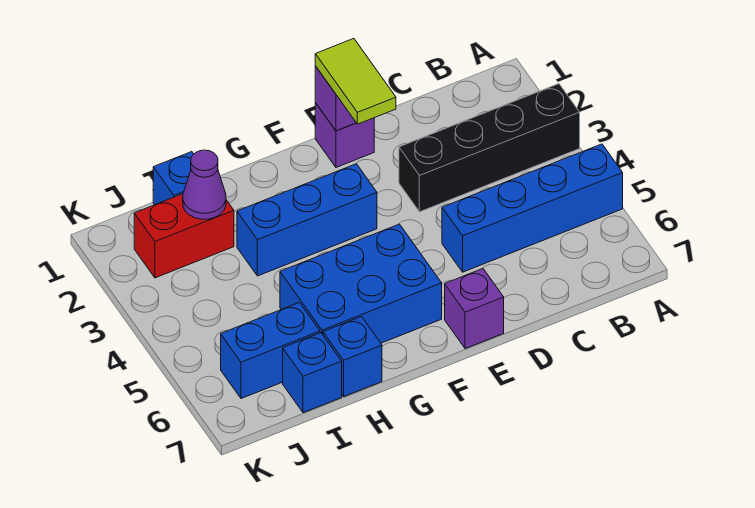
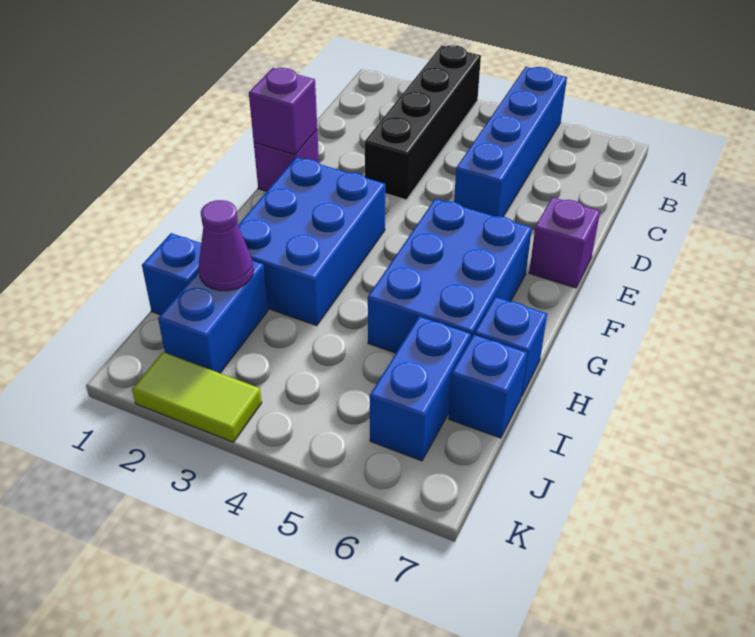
lime tile E1:E2 level 3 -> lime tile K2:K3 level 1
blue brick F3:H3 level 1 -> blue brick F2:H3 level 1
red brick I2:J2 level 1 -> blue brick I2:J2 level 1

